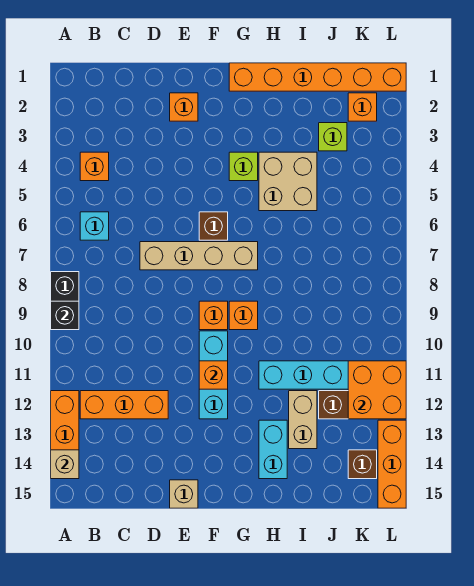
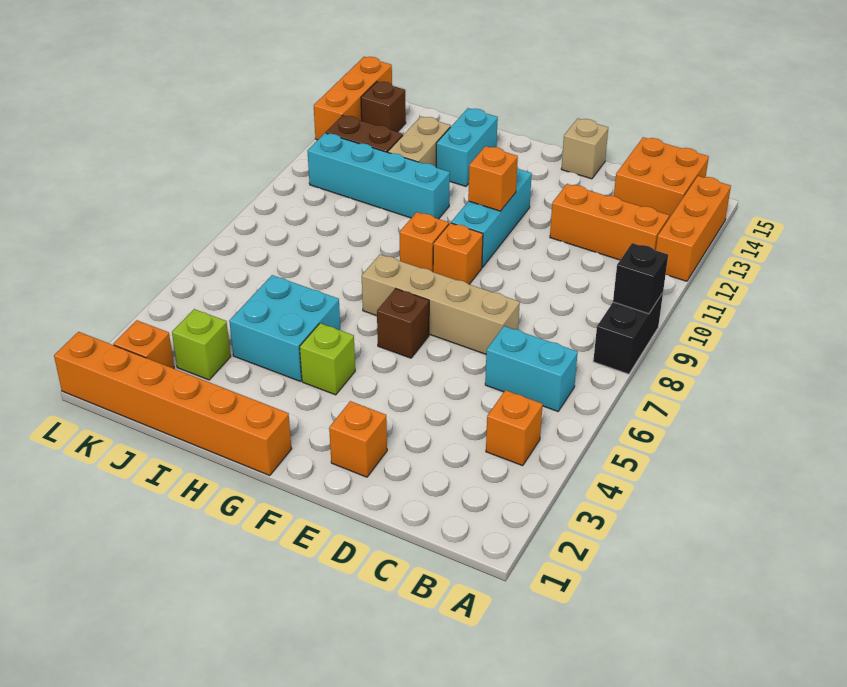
tan brick A14 level 2 -> none
cyan brick B6 level 1 -> cyan brick B6:C6 level 1
tan brick H4:I5 level 1 -> cyan brick H4:I5 level 1
orange brick K11:L12 level 2 -> orange brick B14:C15 level 1

